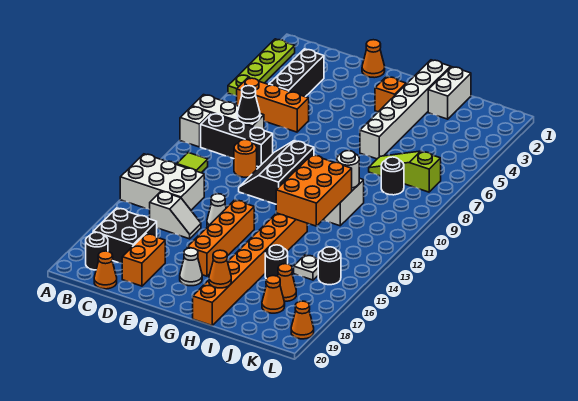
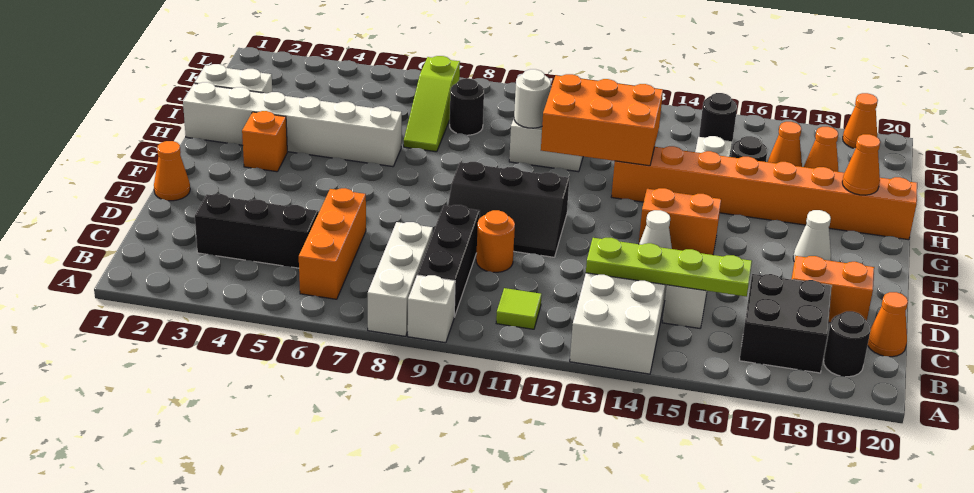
lime plate A2:A5 level 1 -> lime plate C13:C16 level 2
black cone C8 level 2 -> none
orange brick F14:F17 level 1 -> orange brick F14:F15 level 1

